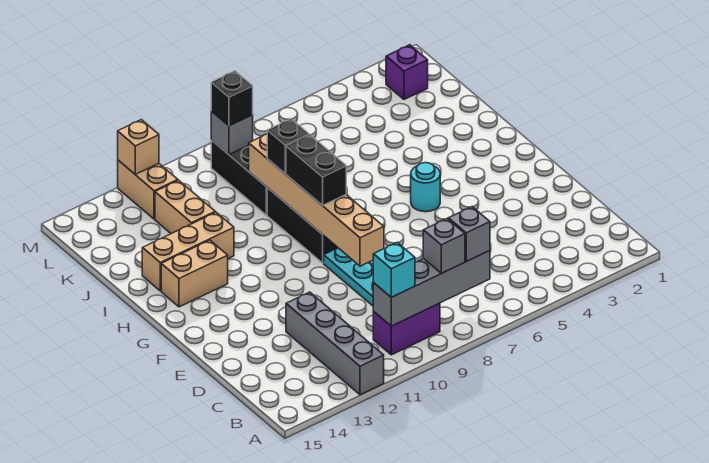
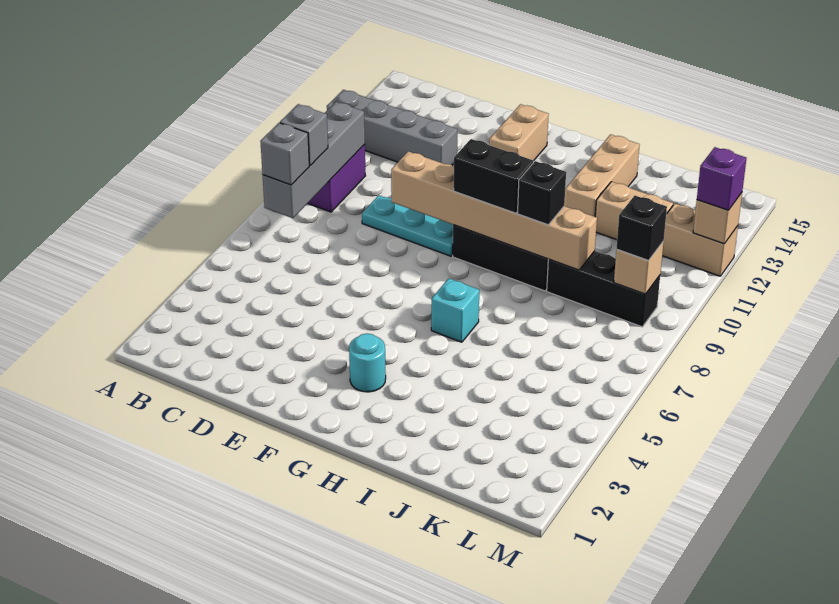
cyan brick B10 level 3 -> cyan brick H6 level 1
cyan round brick G5 level 1 -> cyan round brick G3 level 1
tan brick H13:H14 level 1 -> tan brick F13:F14 level 1
purple brick L2 level 1 -> purple brick M12 level 3
grey brick L9 level 2 -> tan brick L9 level 2

